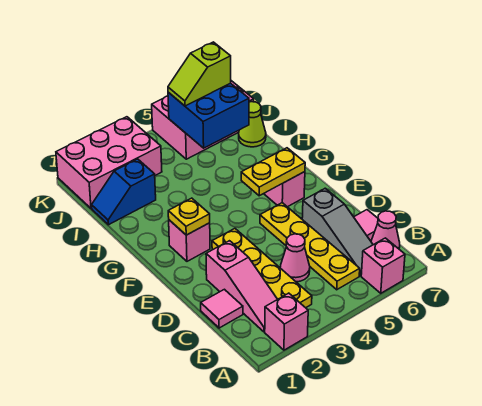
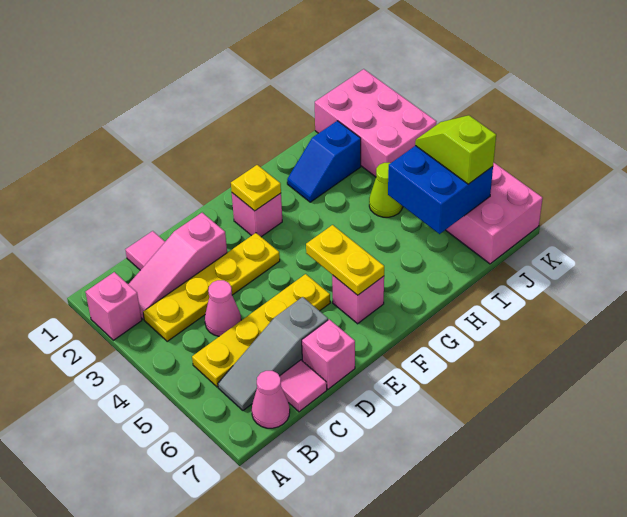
pink brick A6 level 1 -> pink brick D7 level 1
blue slope I1:I2 level 1 top 2 -> blue slope H2:I2 level 1 top I
lime cone I7 level 1 -> lime cone I4 level 1

